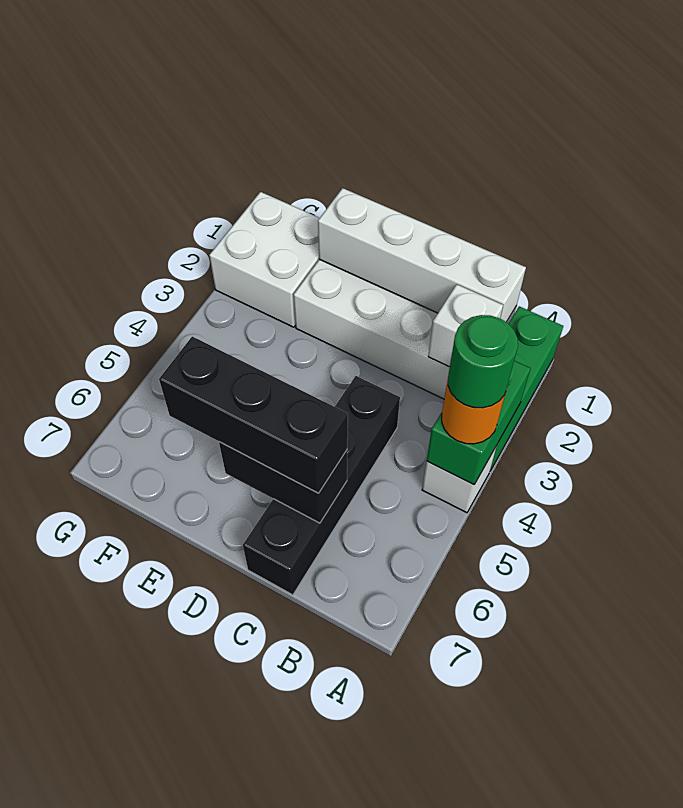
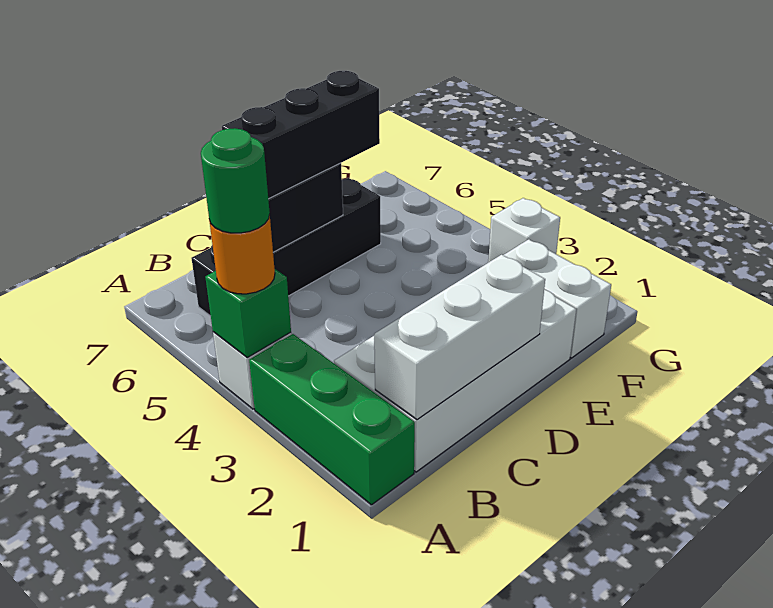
green brick A3:A4 level 2 -> green brick A4 level 2
white brick B1:E1 level 2 -> white brick B1:D1 level 2
white brick B2 level 2 -> white brick G3 level 1
black brick C4:C7 level 1 -> black brick B6:E6 level 1
white brick F1:G2 level 1 -> white brick F1:F2 level 1

